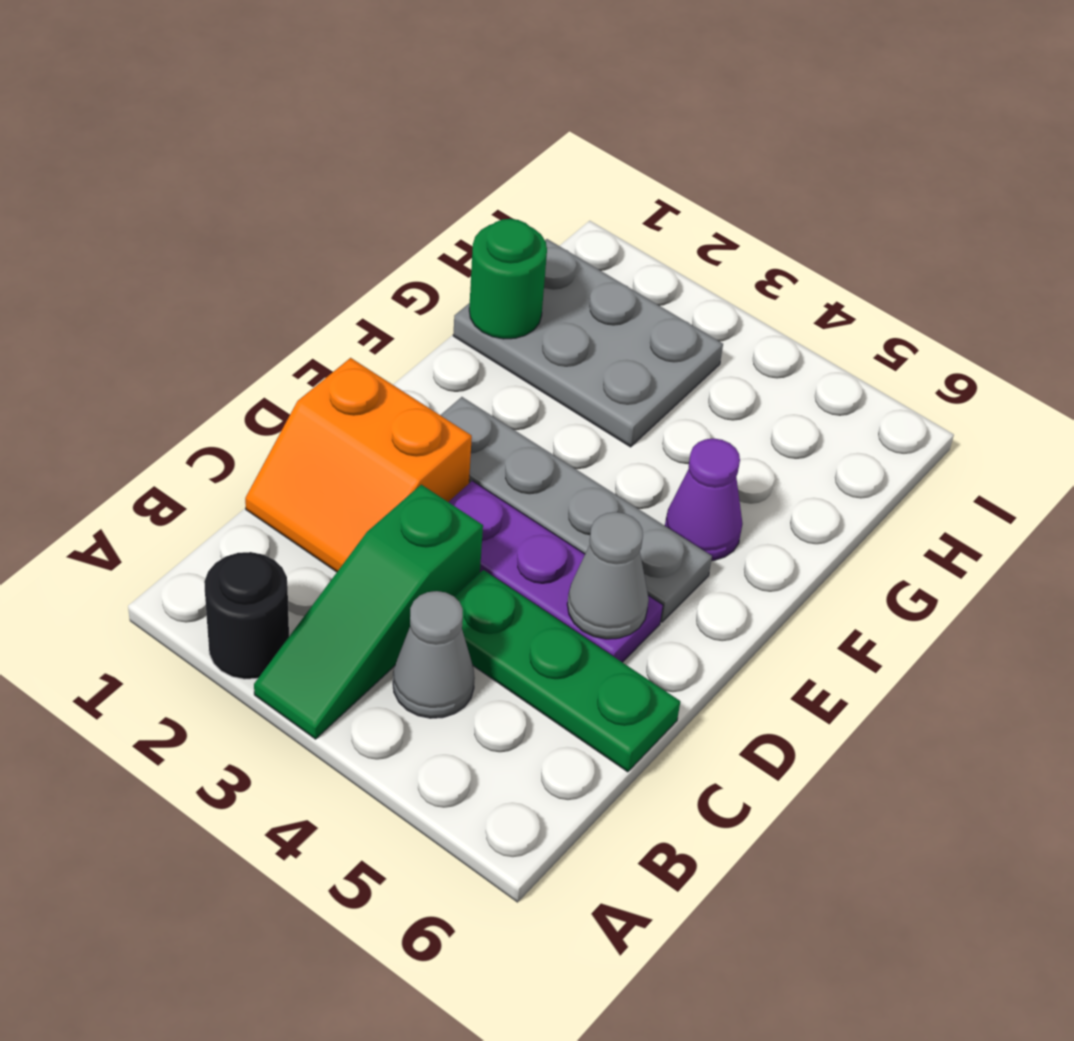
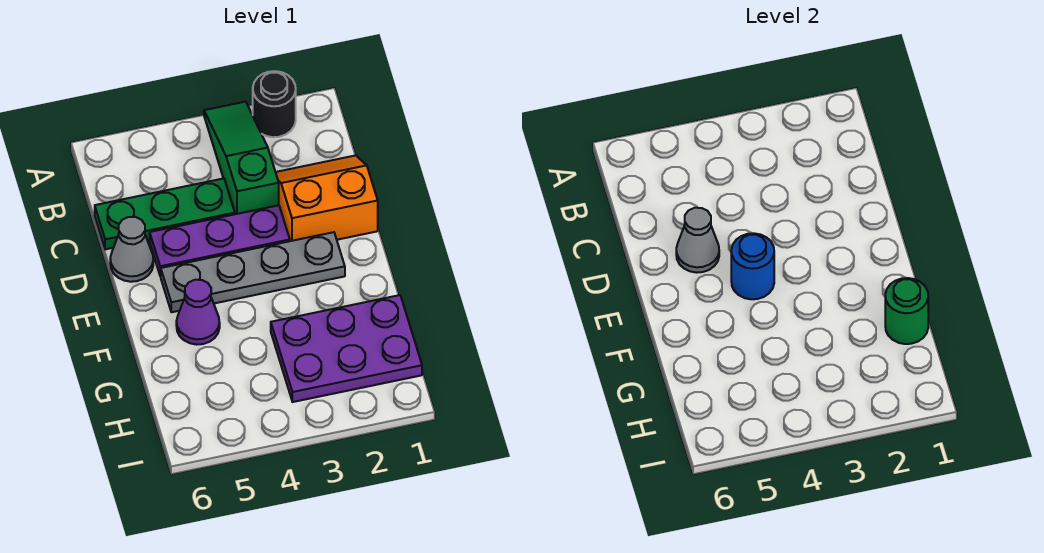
grey cone B4 level 1 -> grey cone D6 level 1
none -> blue round brick E4 level 2
grey plate G1:H3 level 1 -> purple plate G1:H3 level 1

